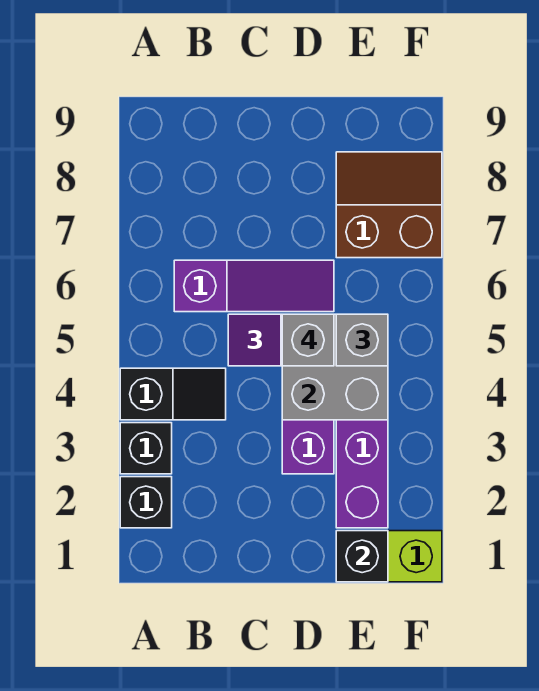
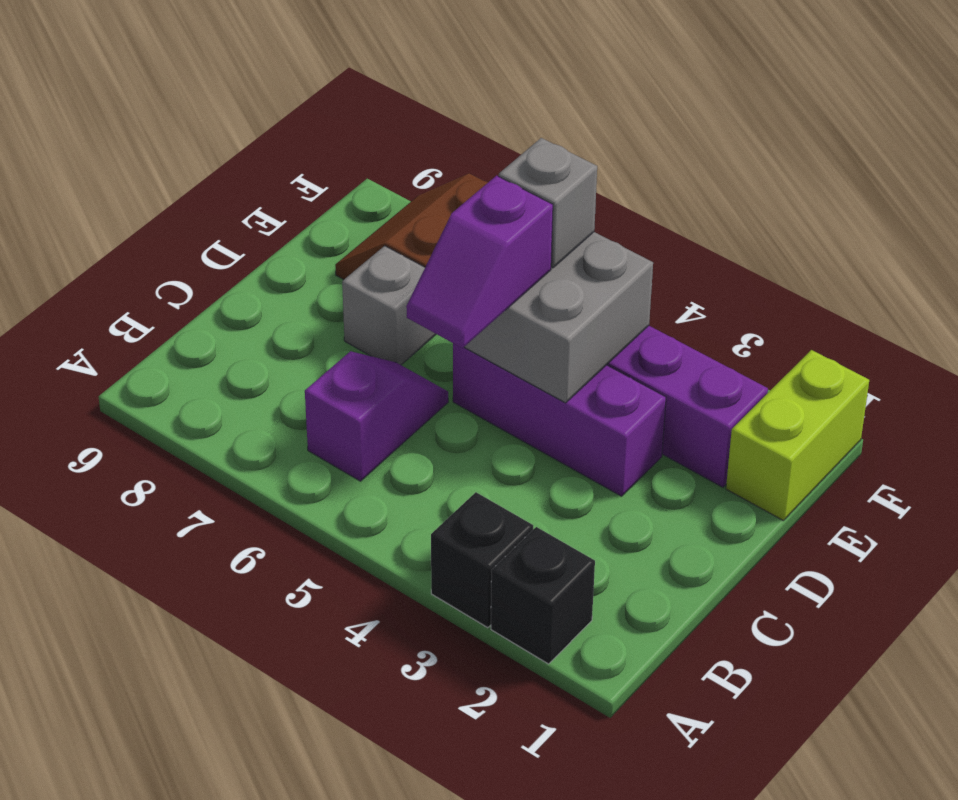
black slope A4:B4 level 1 top A -> none
purple slope B6:D6 level 1 top B -> purple slope B6:C6 level 1 top B
grey brick D5 level 4 -> grey brick D7 level 1
black brick E1 level 2 -> none

